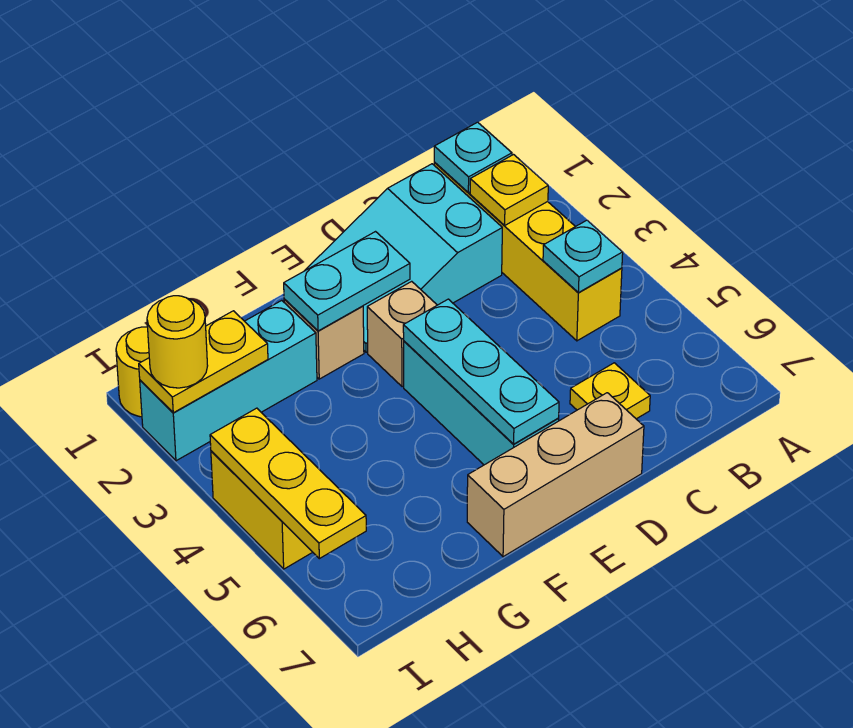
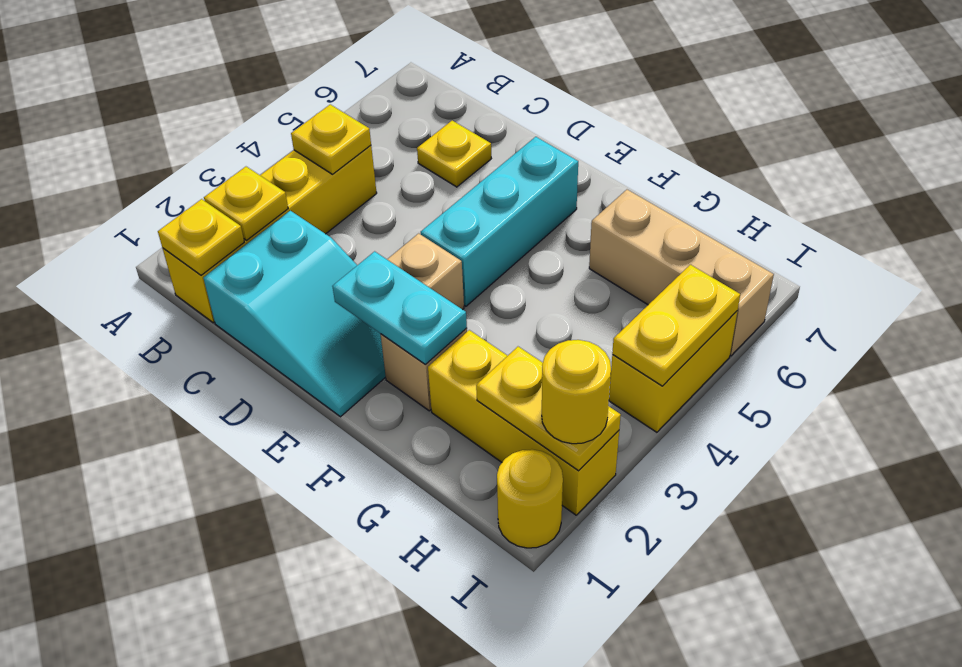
cyan plate B1 level 2 -> yellow plate B1 level 2
cyan plate B4 level 2 -> yellow plate B4 level 2
tan brick D7:F7 level 1 -> tan brick G6:I6 level 1
cyan plate E4:E6 level 2 -> none
cyan brick G2:I2 level 1 -> yellow brick G2:I2 level 1
yellow plate I4:I6 level 2 -> yellow plate I4:I5 level 2

